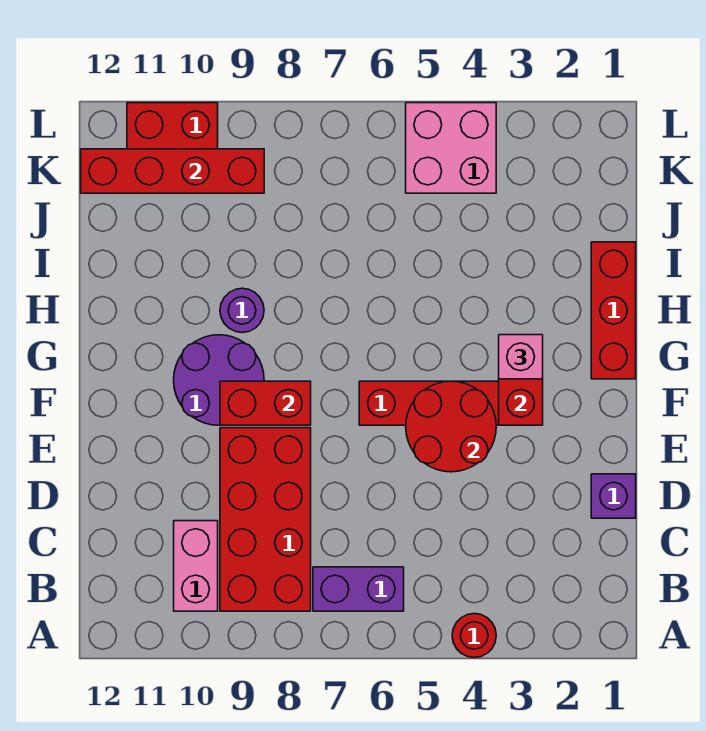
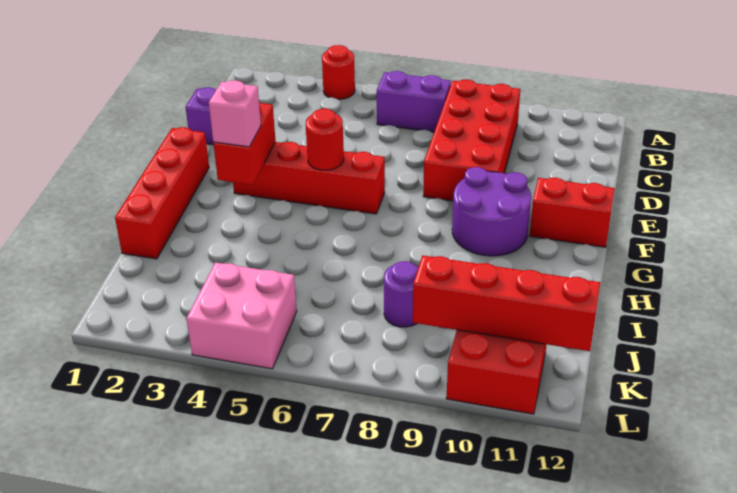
pink brick B10:C10 level 1 -> none
red round brick E4:F5 level 2 -> red round brick F5 level 2
red brick F8:F9 level 2 -> red brick F11:F12 level 1
red brick G1:I1 level 1 -> red brick F1:I1 level 1
purple round brick H9 level 1 -> purple round brick J8 level 1

